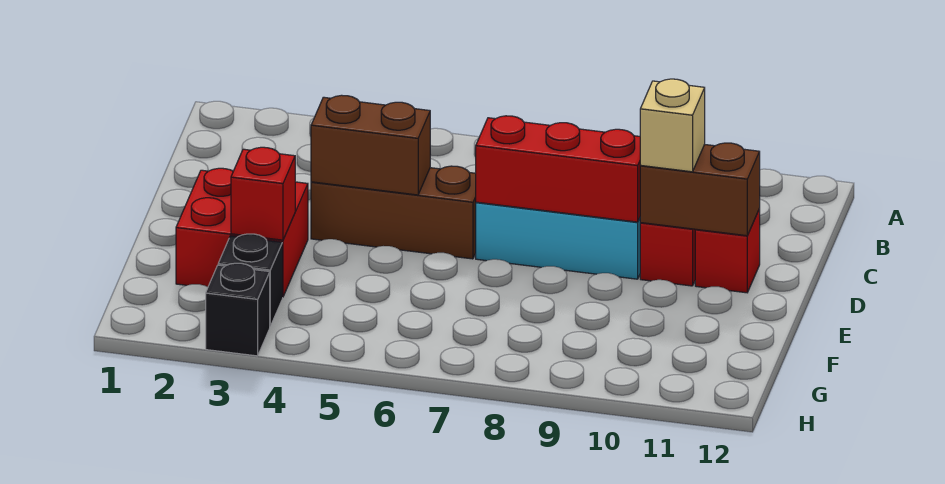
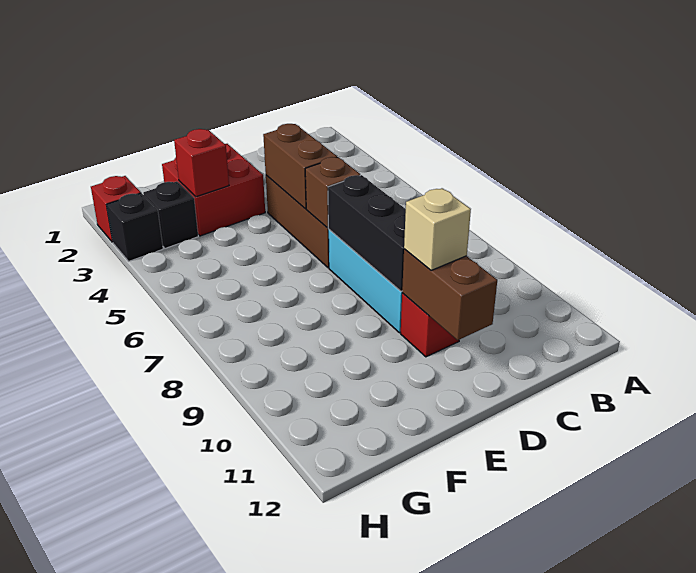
none -> brown brick D6 level 2
red brick D7:D9 level 2 -> black brick D7:D9 level 2
red brick D11 level 1 -> red brick H2 level 1

